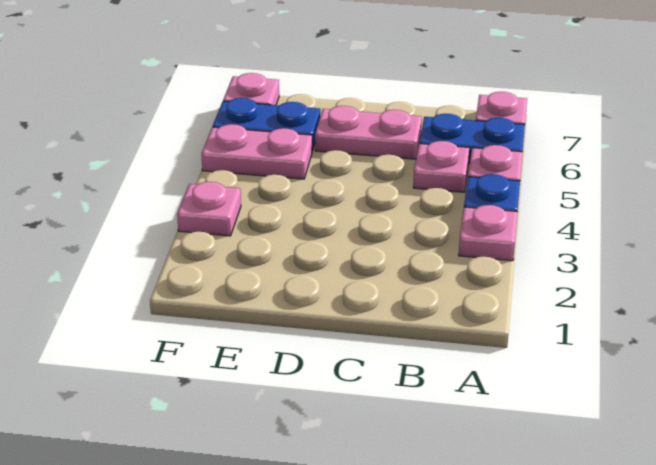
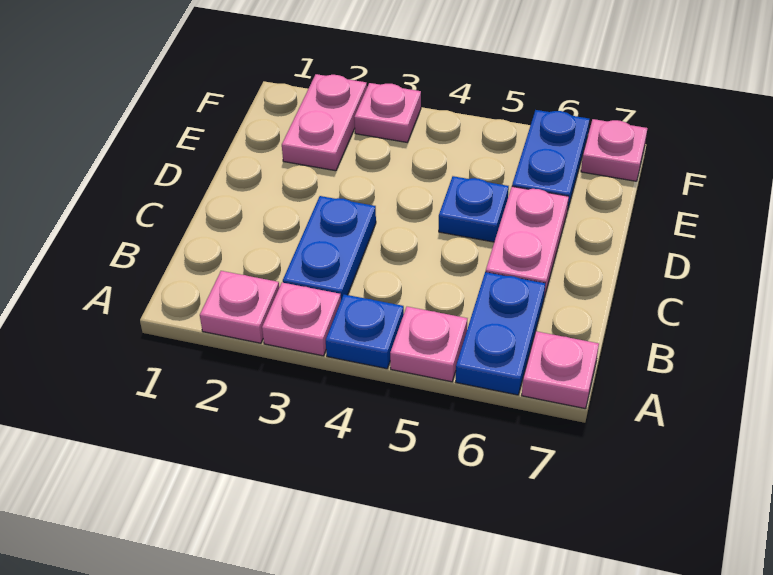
none -> blue plate B3:C3 level 1
pink plate B5 level 1 -> pink plate A2 level 1
none -> blue plate D5 level 1
pink plate E5:F5 level 1 -> pink plate E2:F2 level 1

